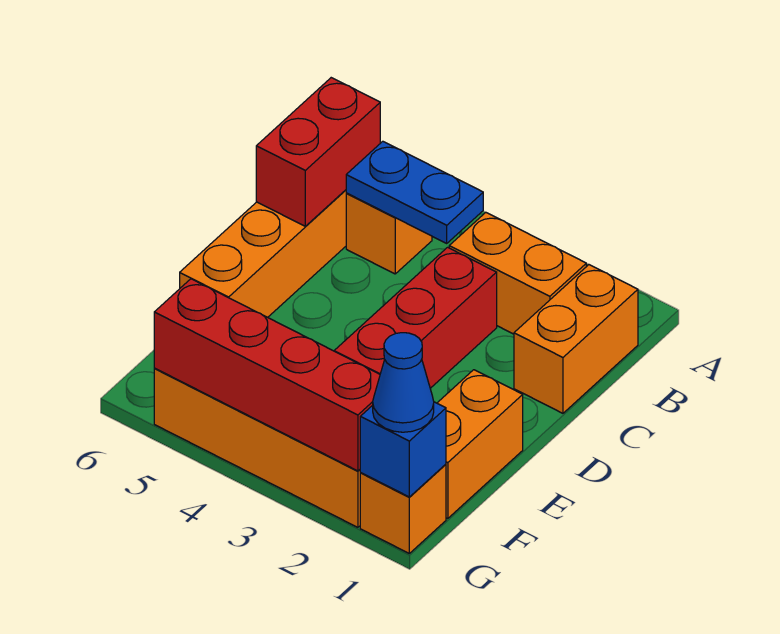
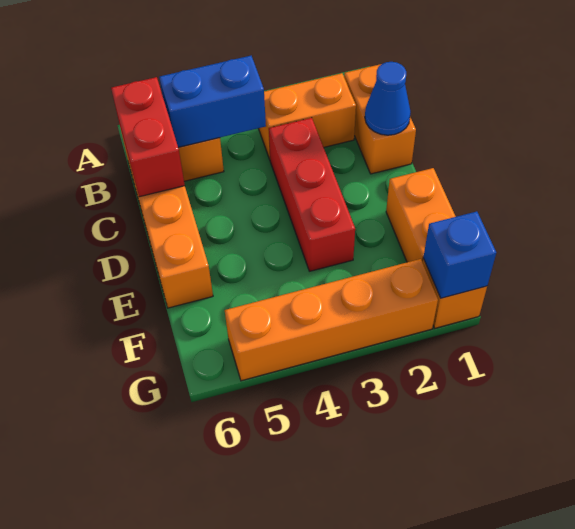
blue plate B4:B5 level 2 -> blue brick B4:B5 level 2
blue cone G1 level 3 -> blue cone C1 level 2
red brick G2:G5 level 2 -> none

